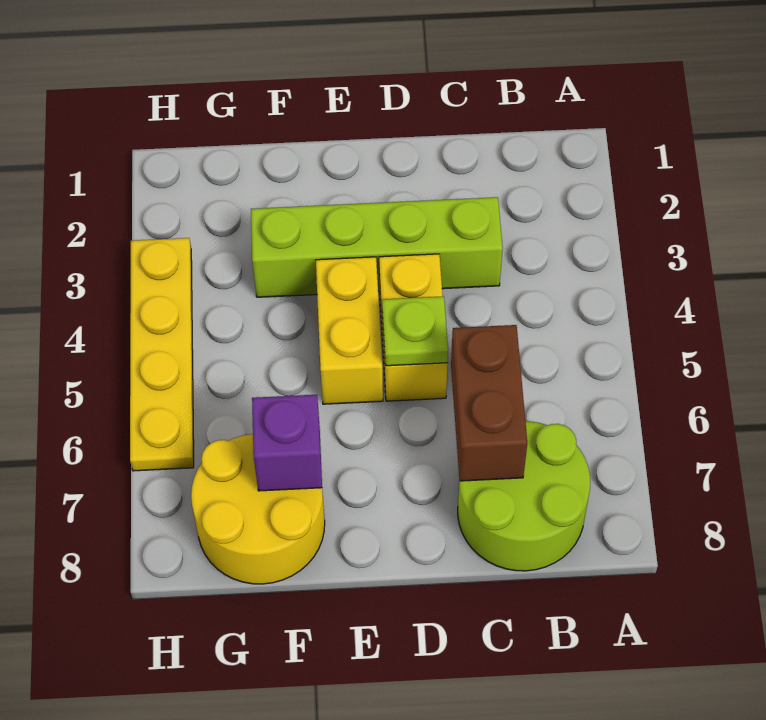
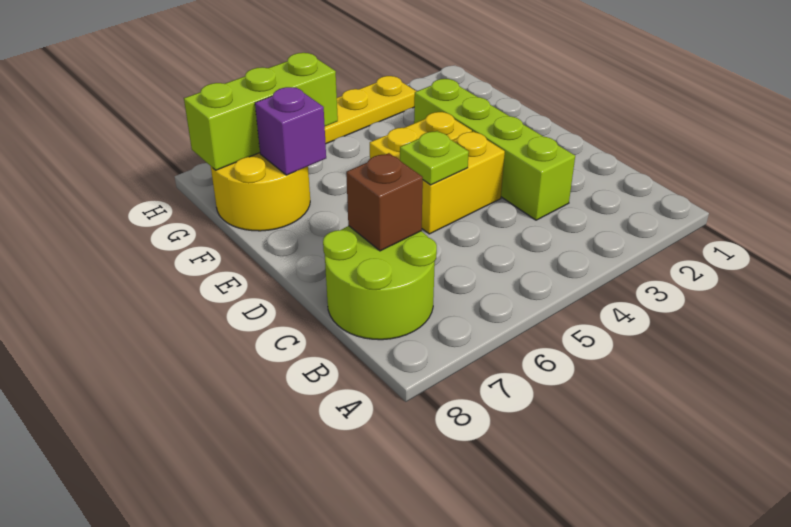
brown brick C6:C7 level 2 -> brown brick C7 level 2
none -> lime brick G6:G8 level 2

